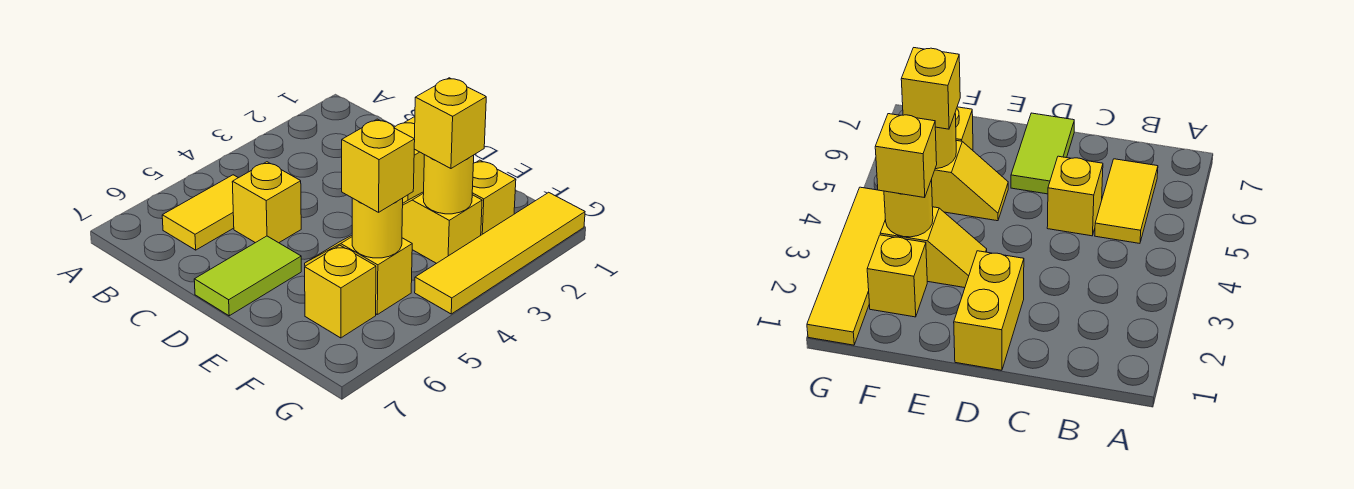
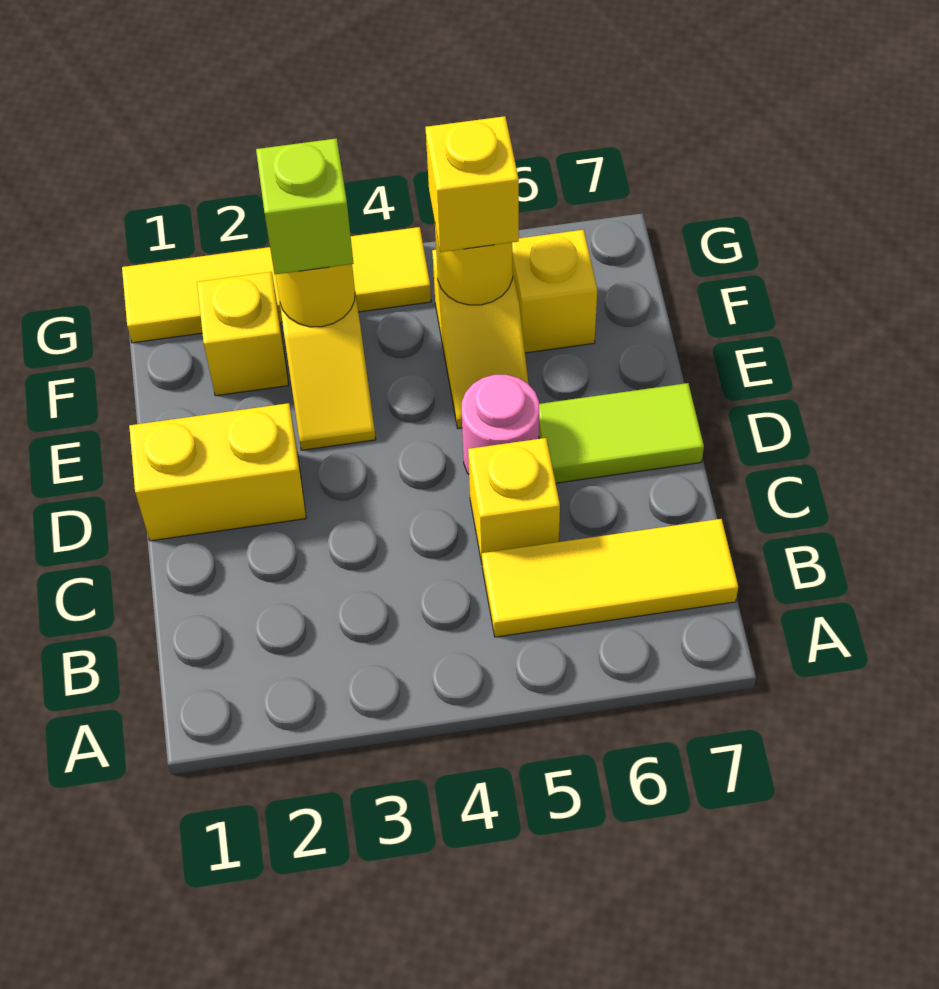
yellow tile B5:B6 level 1 -> yellow tile B5:B7 level 1
none -> pink round brick D5 level 1
yellow brick F3 level 3 -> lime brick F3 level 3

